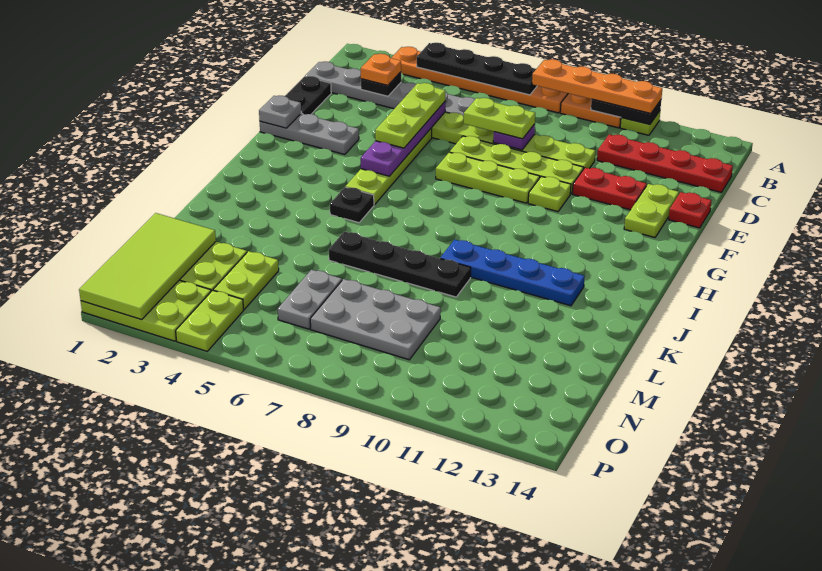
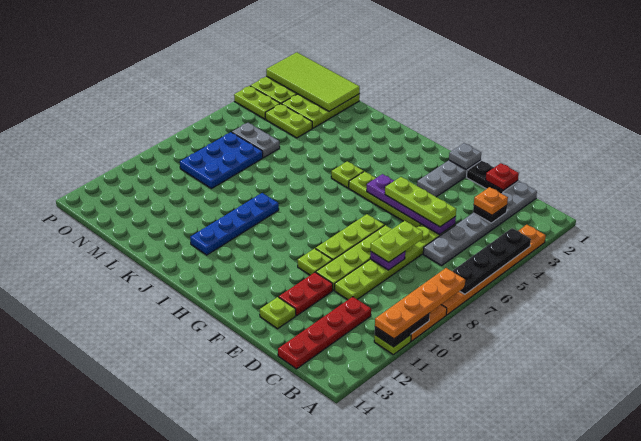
lime plate E13:F13 level 1 -> lime plate E13 level 1
red plate E14 level 1 -> red plate D1 level 2
black plate I5 level 1 -> lime plate I5 level 1
black plate K6:K9 level 1 -> none
grey plate M7:N9 level 1 -> blue plate M7:N9 level 1

